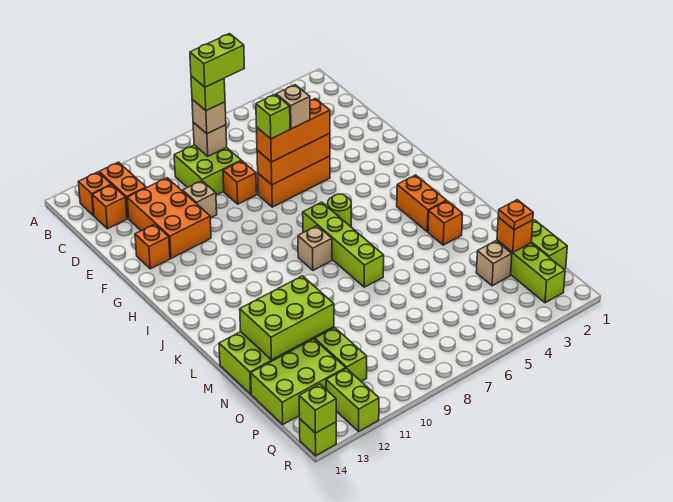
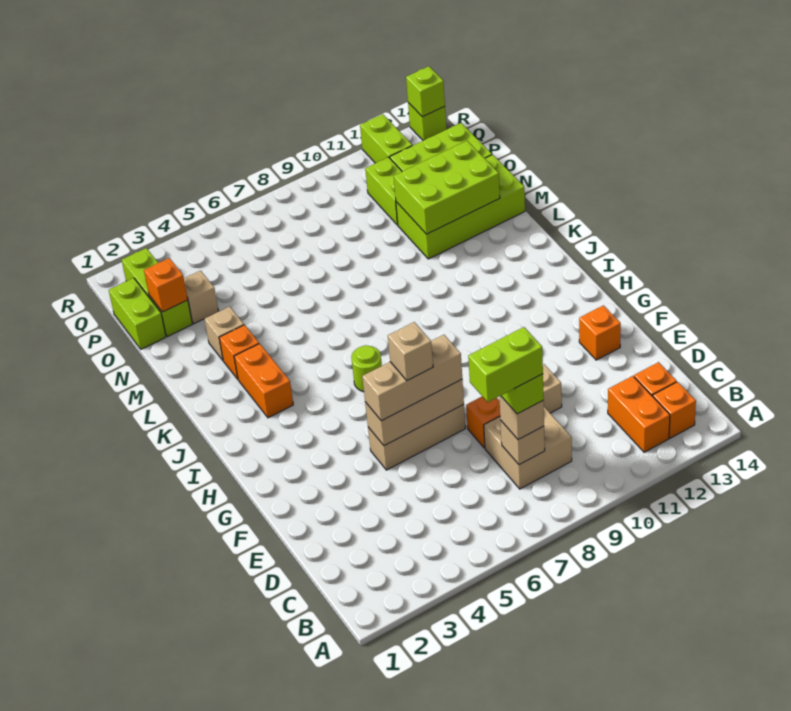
lime brick C8:D9 level 1 -> tan brick C8:D9 level 1
orange brick D11:F12 level 1 -> none
orange brick F5:F7 level 1 -> tan brick F5:F7 level 1
orange brick F5:F7 level 2 -> tan brick F5:F7 level 2
orange brick F5:F7 level 3 -> tan brick F5:F7 level 3
lime brick F7 level 4 -> none
lime brick I7:L7 level 1 -> none
tan brick J8 level 1 -> tan brick M3 level 1
orange plate O2 level 3 -> none

